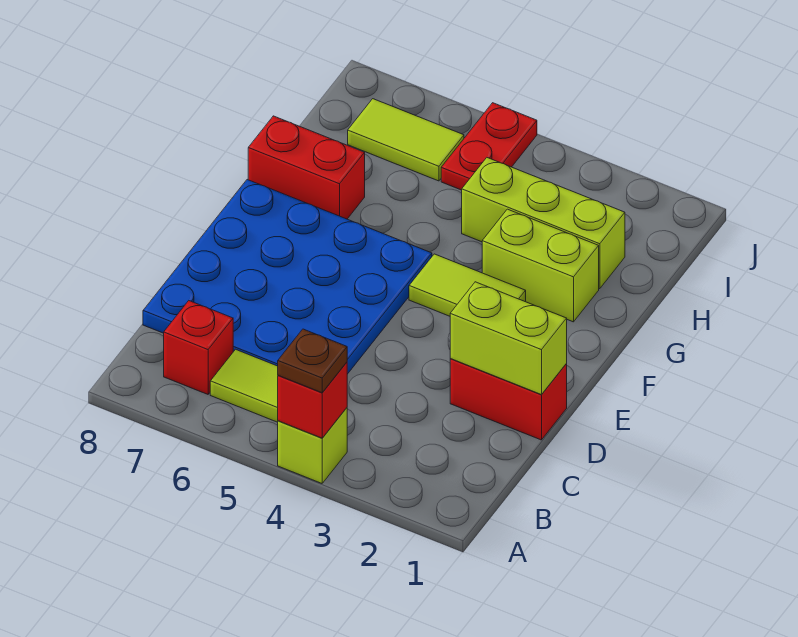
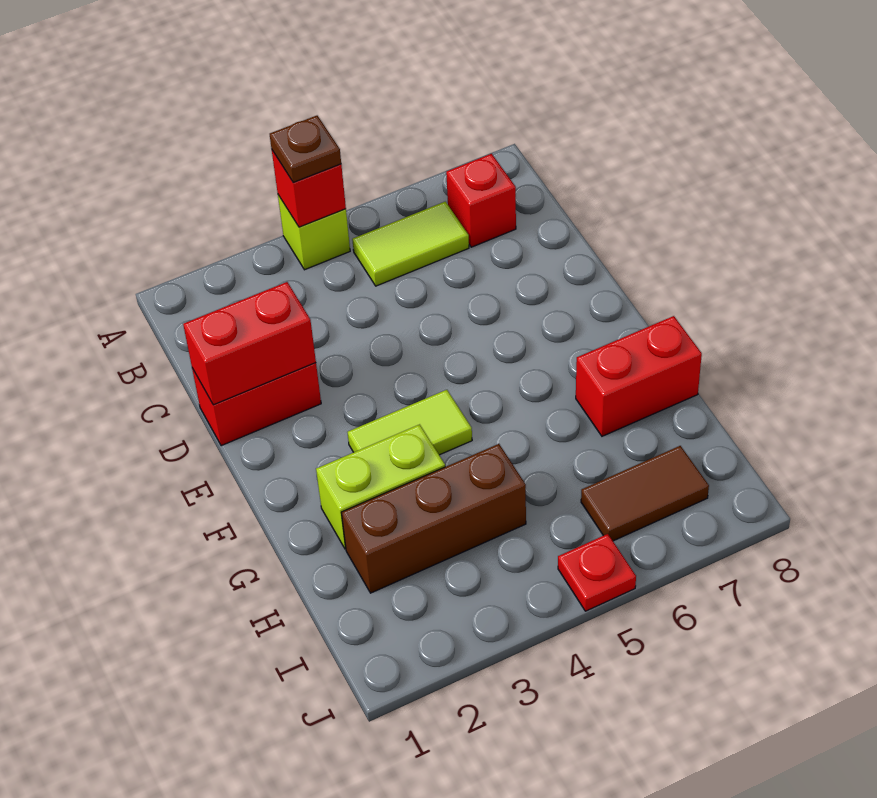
blue plate C5:F8 level 1 -> none
lime brick D1:D2 level 2 -> red brick D1:D2 level 2
lime brick H2:H4 level 1 -> brown brick H2:H4 level 1
red plate I5:J5 level 1 -> red plate J5 level 1
lime tile I6:I7 level 1 -> brown tile I6:I7 level 1

